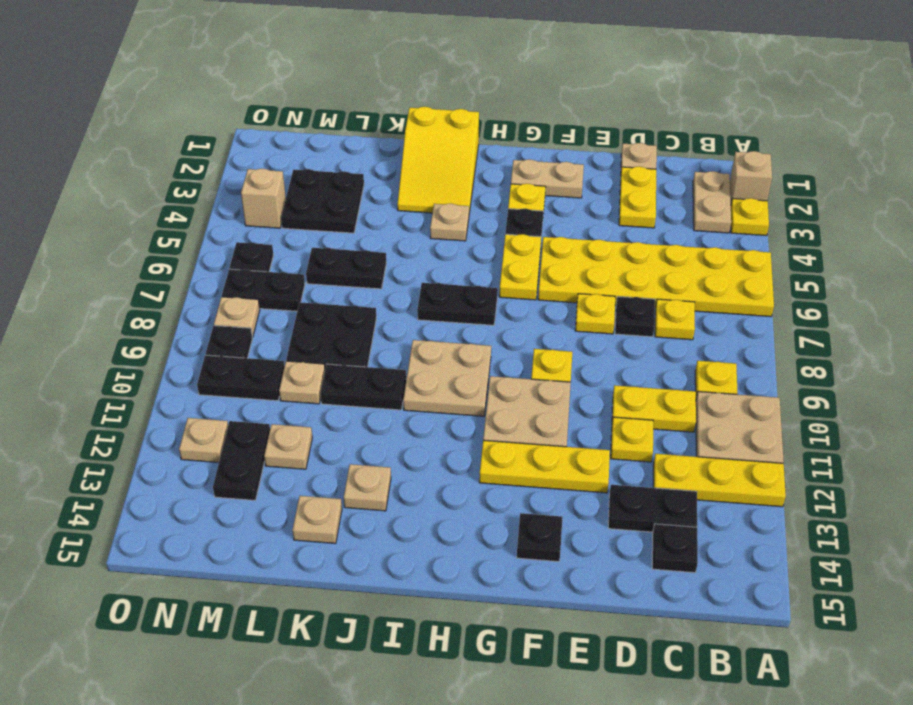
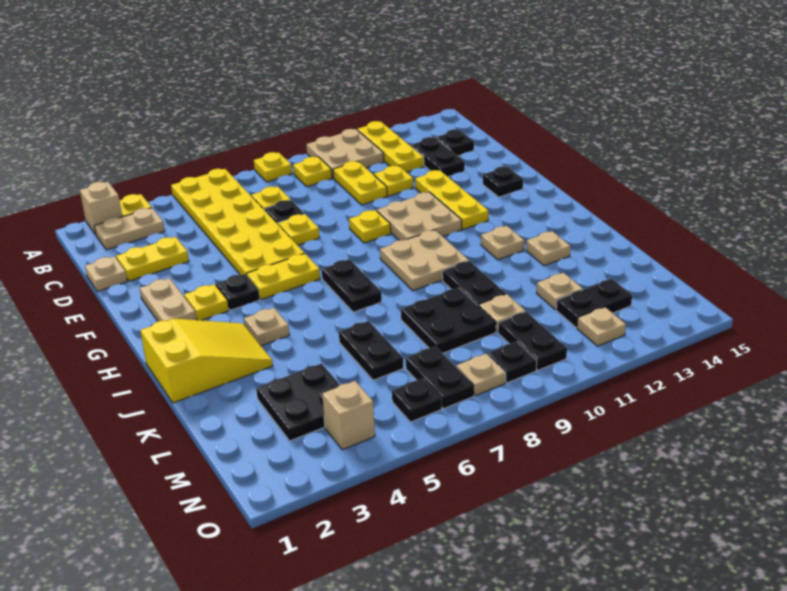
none -> yellow plate A8 level 1
tan plate K14 level 1 -> tan plate I12 level 1

